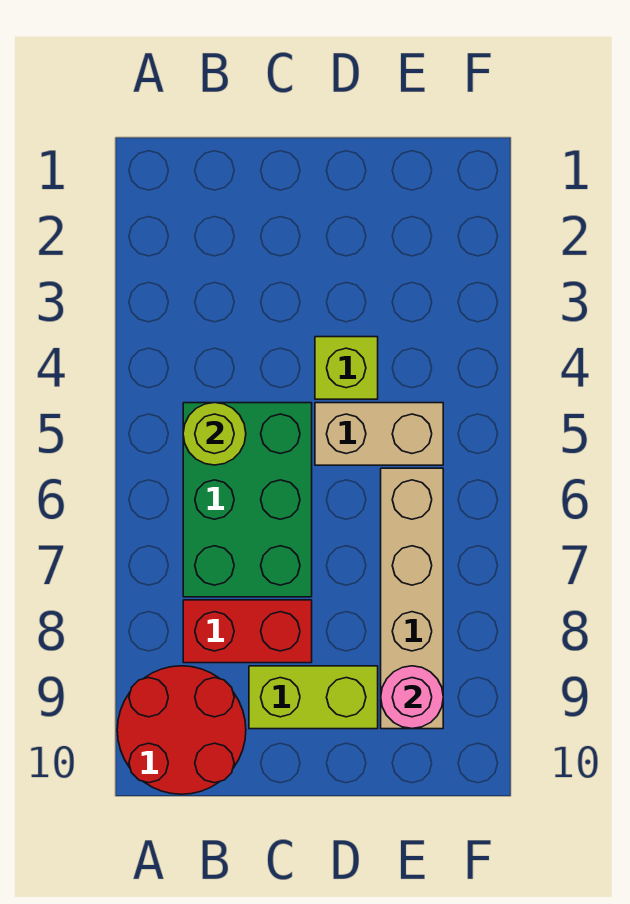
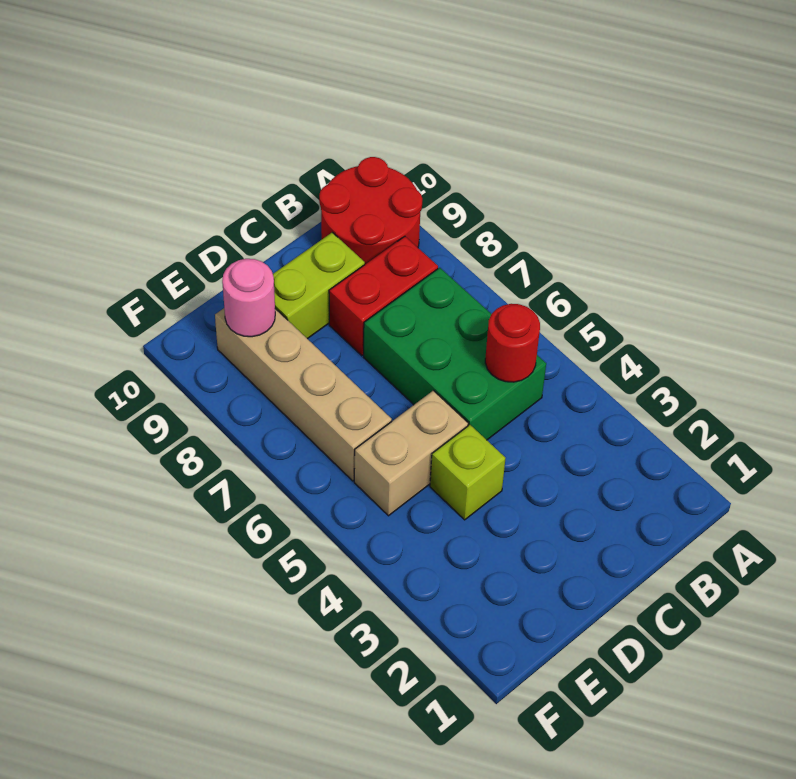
lime round brick B5 level 2 -> red round brick B5 level 2

